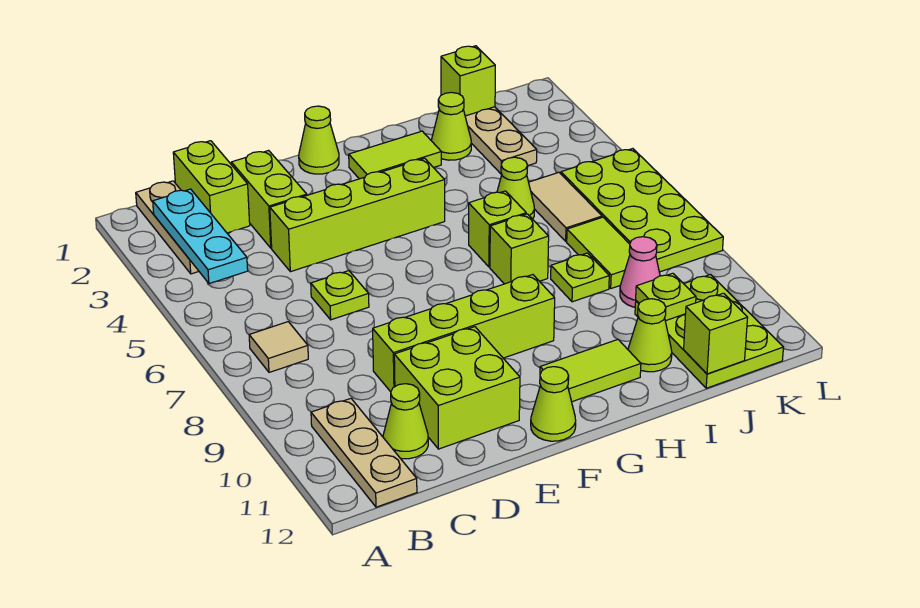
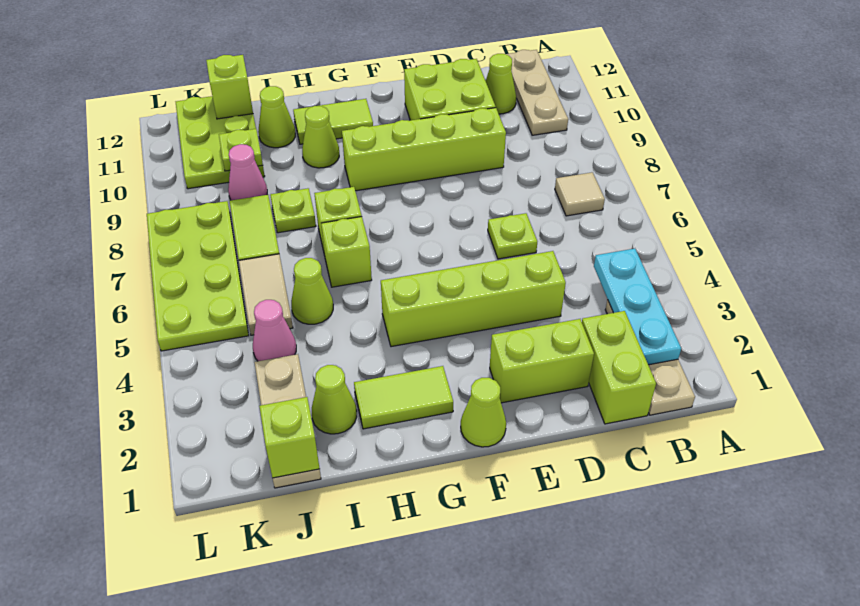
lime brick D2:D3 level 1 -> lime brick D2:E2 level 1
lime cone F12 level 1 -> lime cone H10 level 1
none -> pink cone J4 level 1

